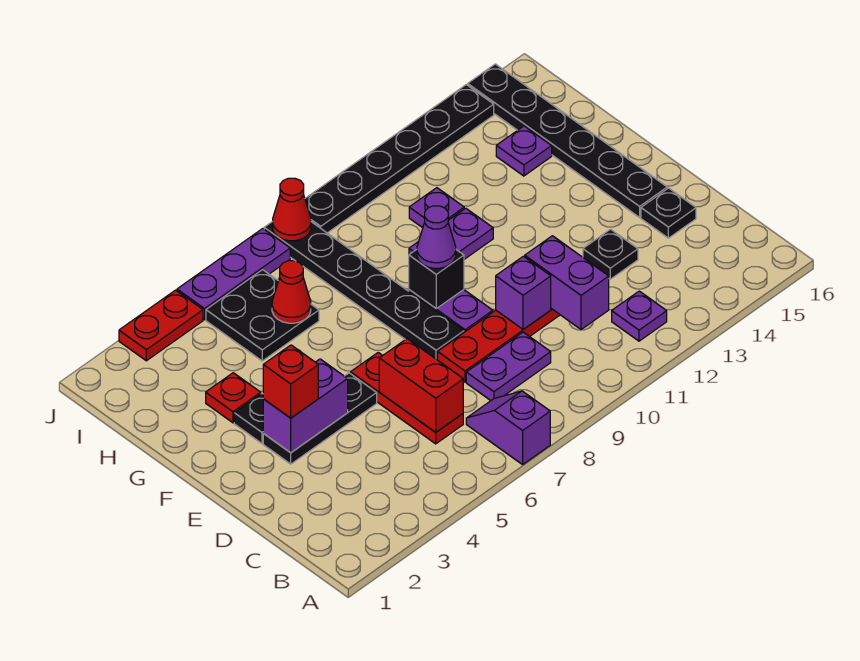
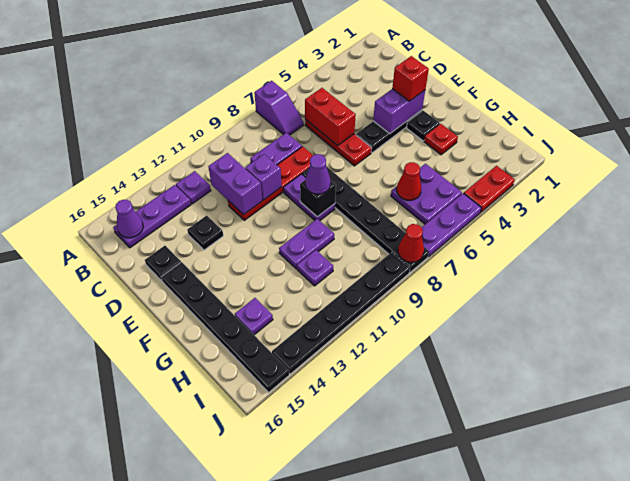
none -> purple plate B13:B15 level 1
none -> purple cone B15 level 2
black plate H5:I6 level 1 -> purple plate H5:I6 level 1

